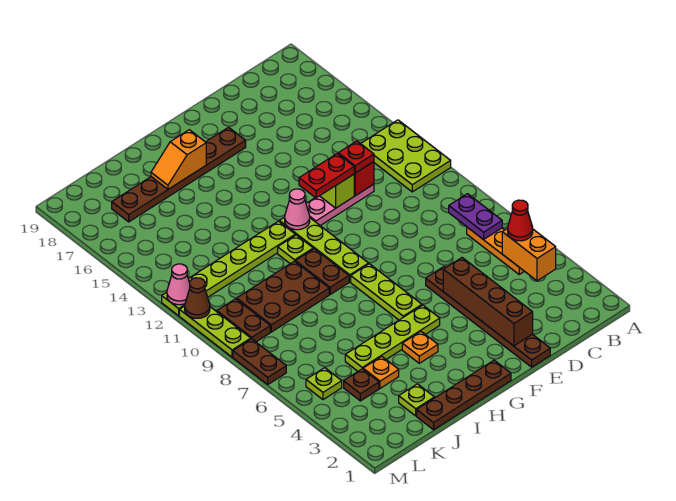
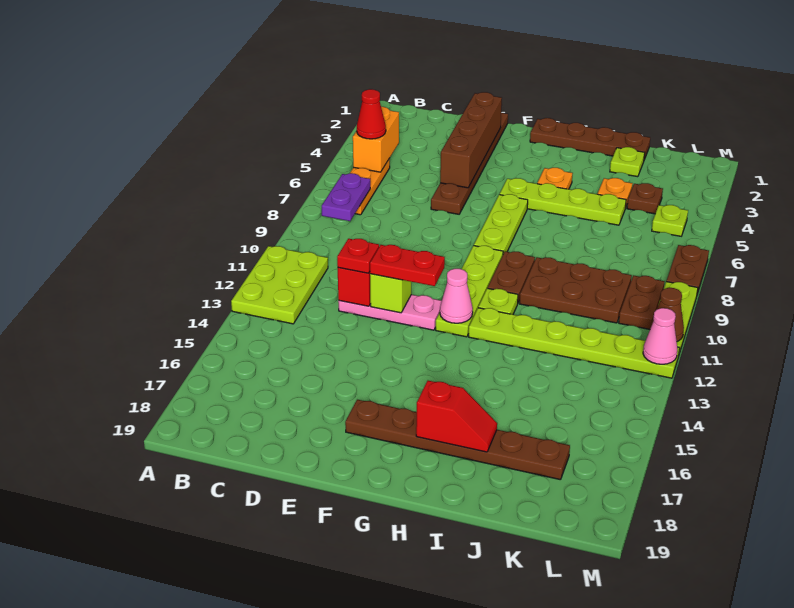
orange slope H17:I17 level 2 top H -> red slope H17:I17 level 2 top H

